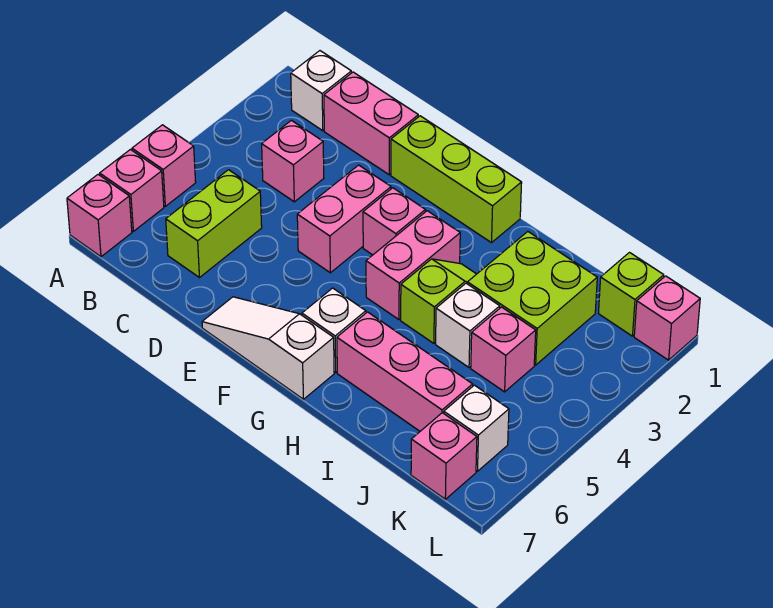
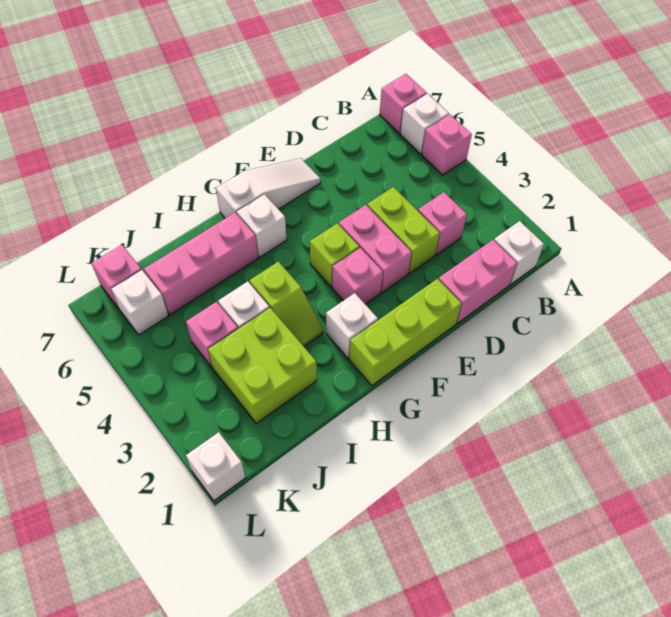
pink brick A6 level 1 -> white brick A6 level 1
lime brick C5:C6 level 1 -> lime brick D3:D4 level 1
none -> white brick G2 level 1
pink brick G3:G4 level 1 -> none
lime brick K1 level 1 -> lime brick F4 level 1
pink brick L1 level 1 -> white brick L1 level 1

